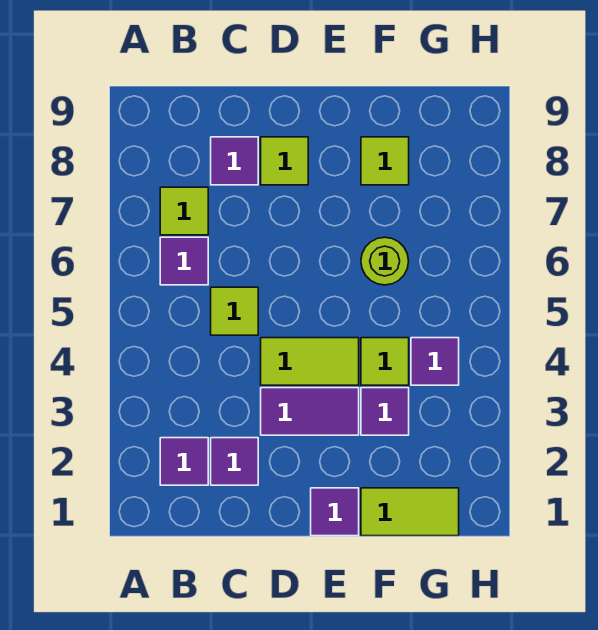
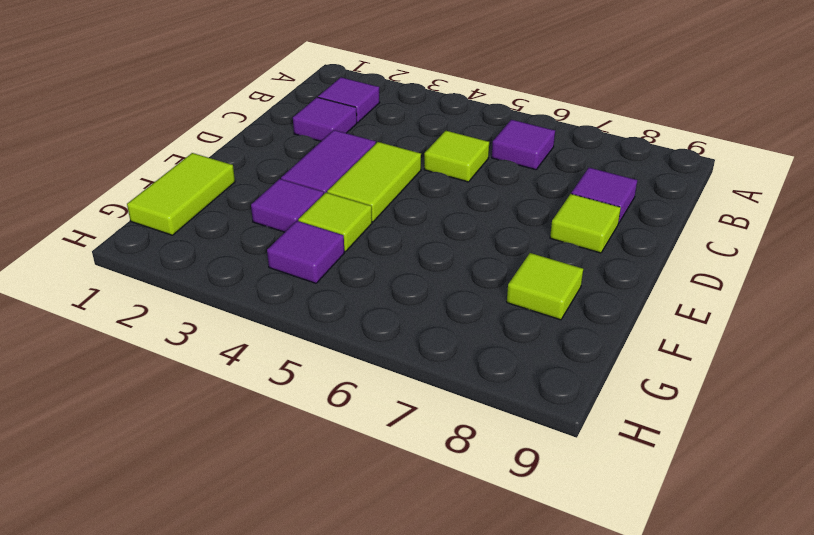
lime tile B7 level 1 -> none
purple tile E1 level 1 -> none
lime round brick F6 level 1 -> none

